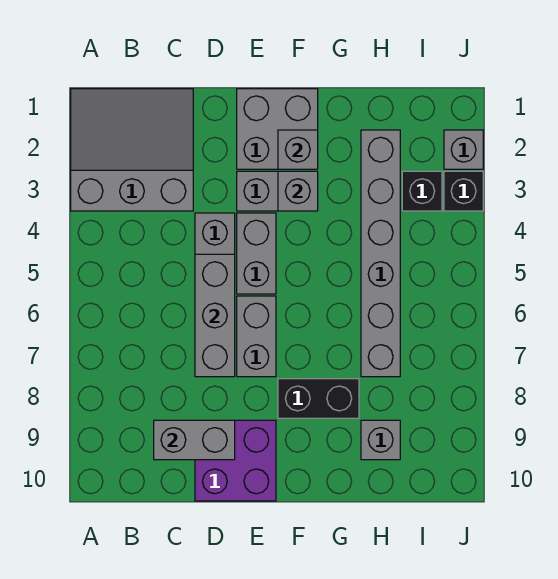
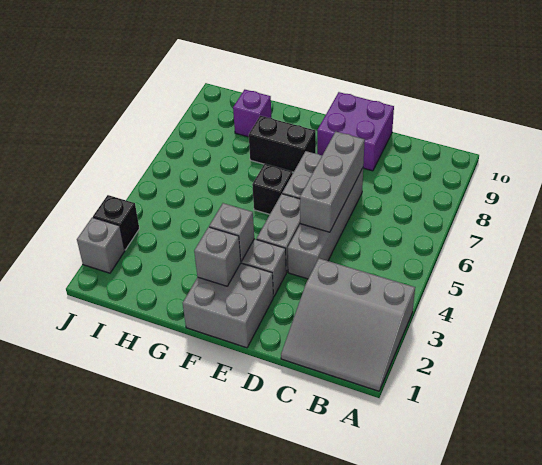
grey brick C9:D9 level 2 -> none
grey brick H2:H7 level 1 -> none
grey brick H9 level 1 -> purple brick H9 level 1
black brick I3 level 1 -> black brick F6 level 1

